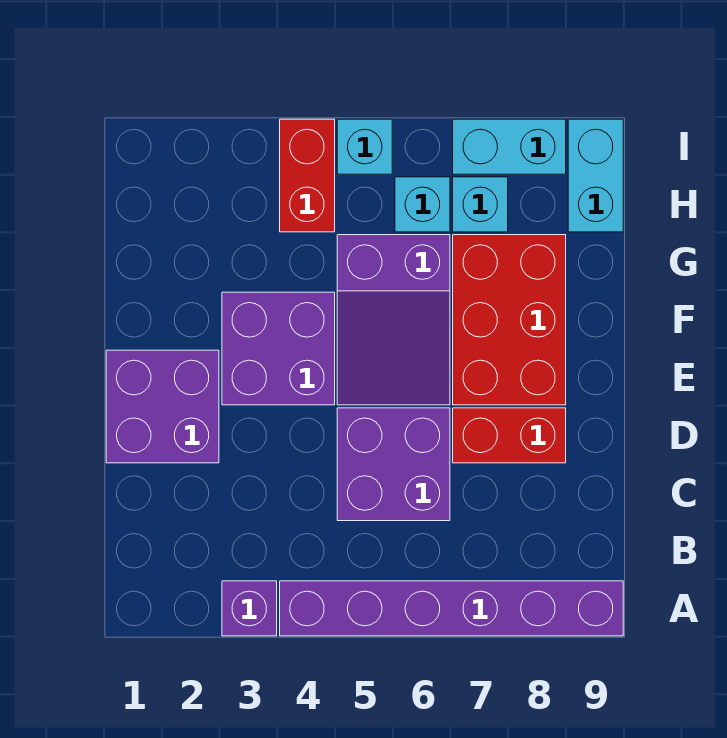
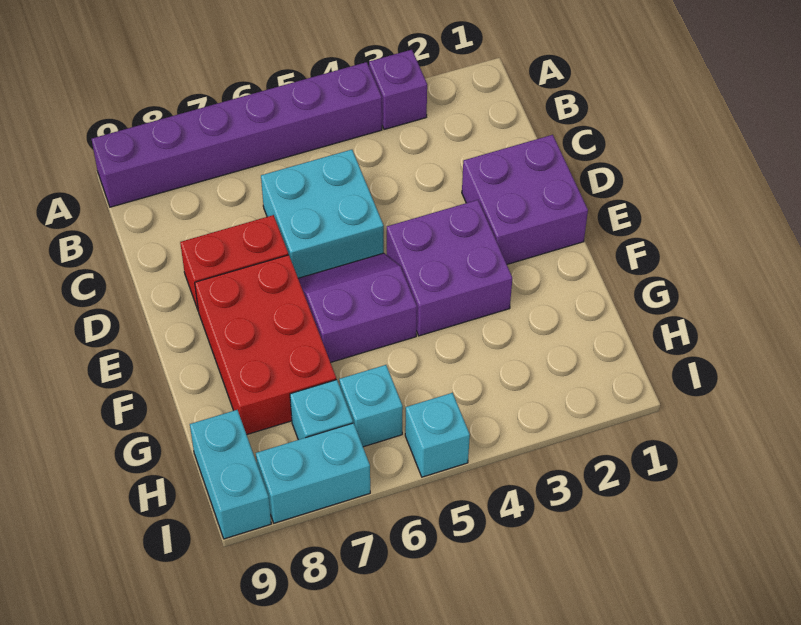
purple brick C5:D6 level 1 -> cyan brick C5:D6 level 1
purple slope E5:G6 level 1 top G -> purple slope E5:F6 level 1 top F
red brick H4:I4 level 1 -> none

